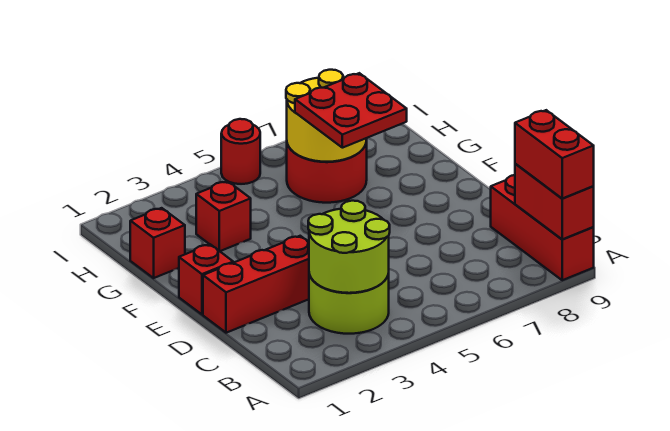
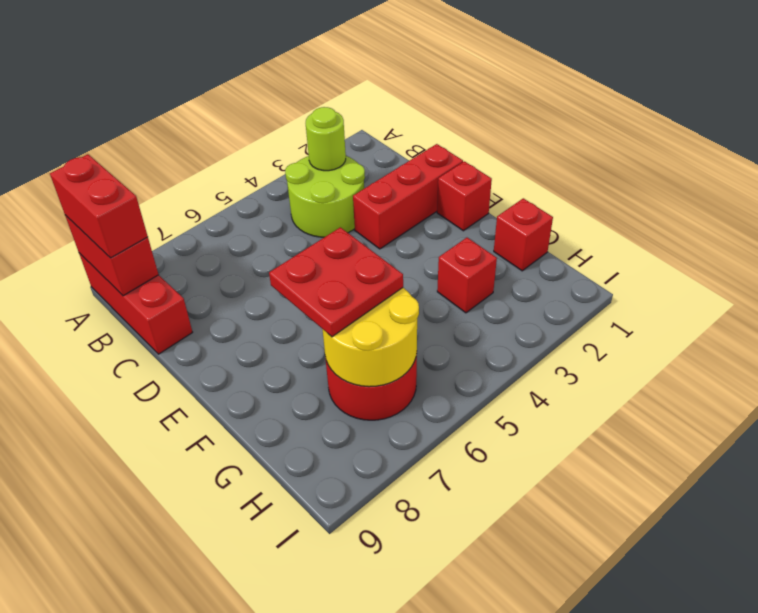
lime round brick B3:C4 level 2 -> lime round brick B3 level 2
red round brick I5 level 1 -> none

